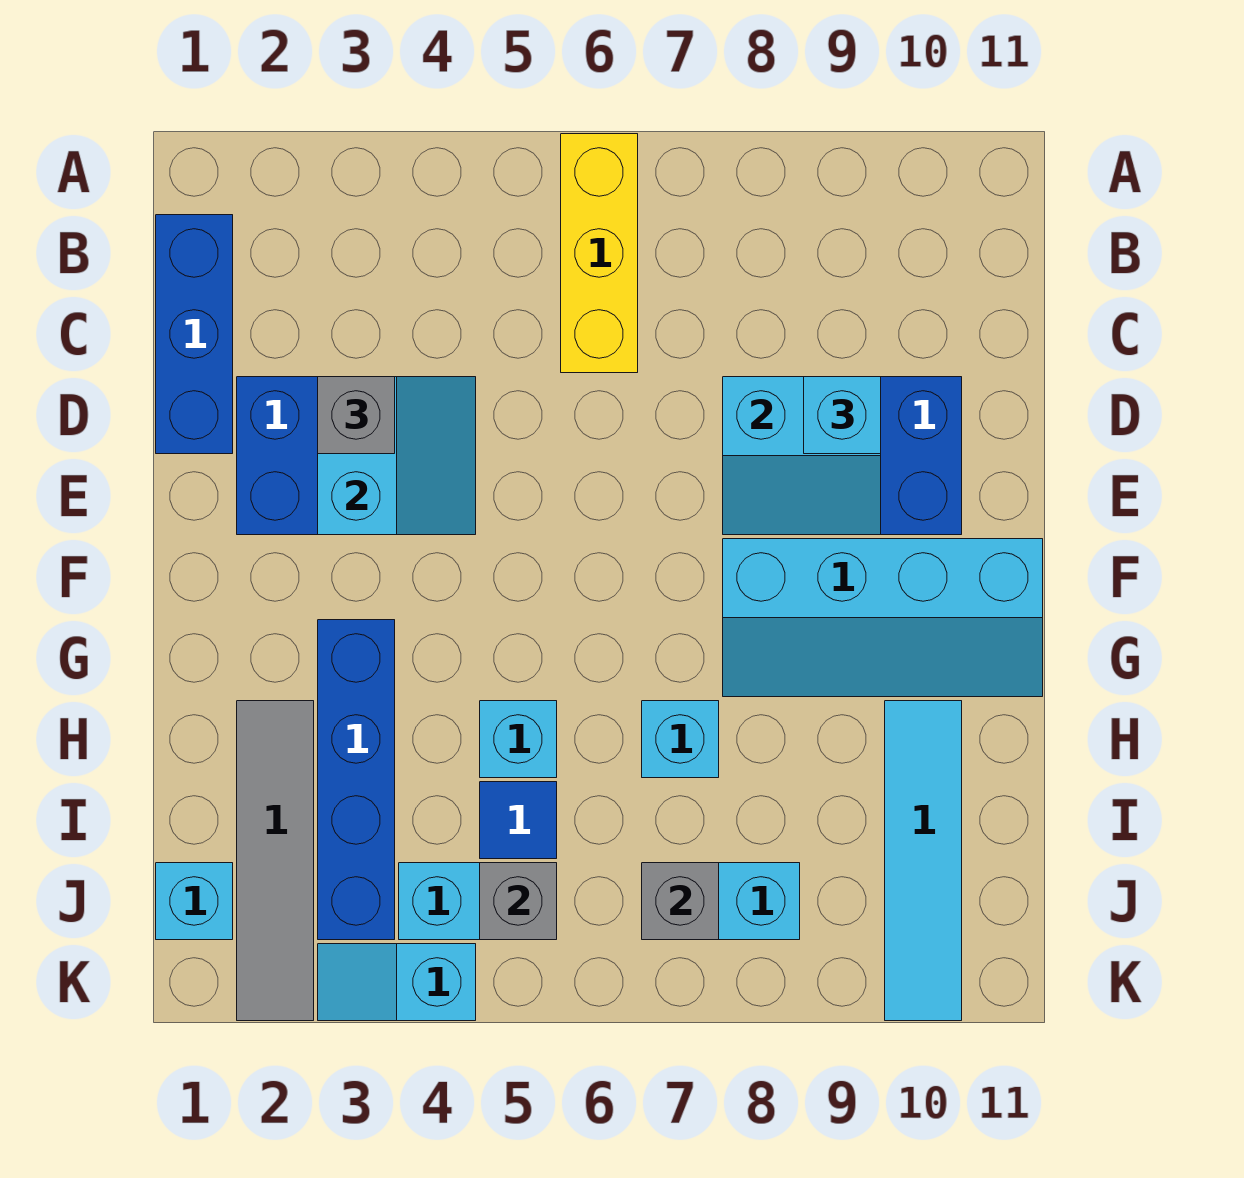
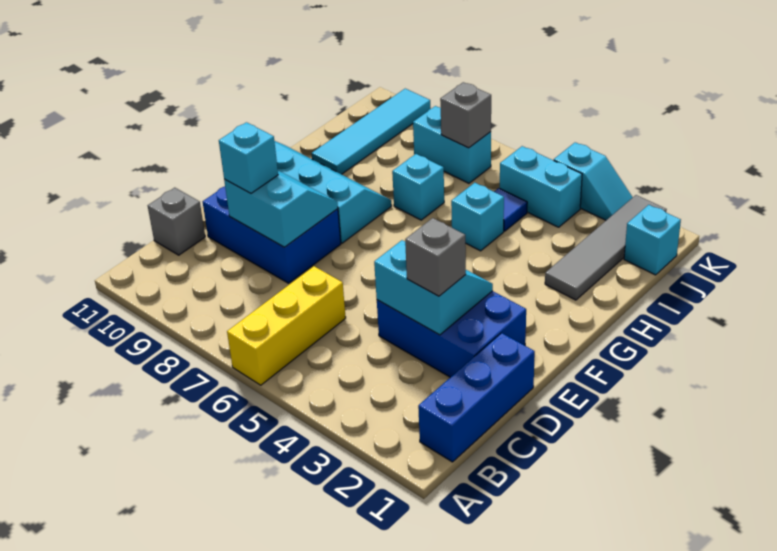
cyan slope D3:E4 level 2 top 3 -> cyan slope D3:E4 level 2 top D
blue brick G3:J3 level 1 -> none
grey brick J5 level 2 -> grey brick C11 level 1

